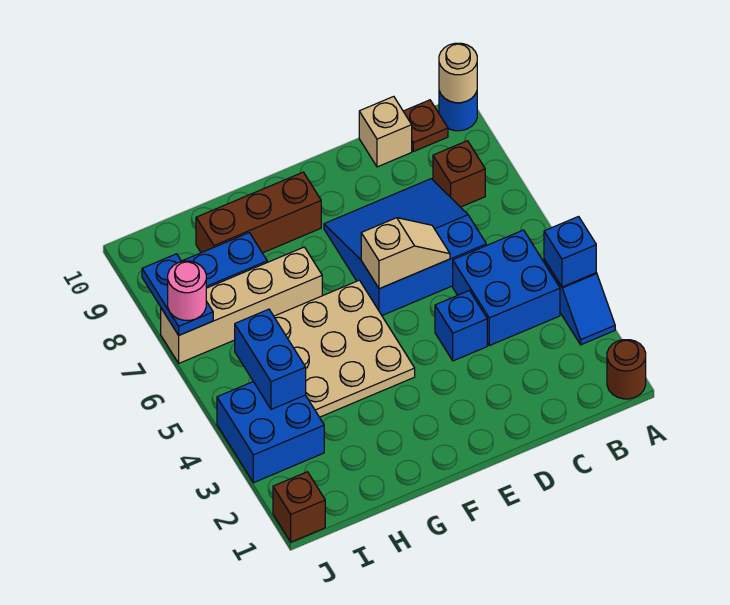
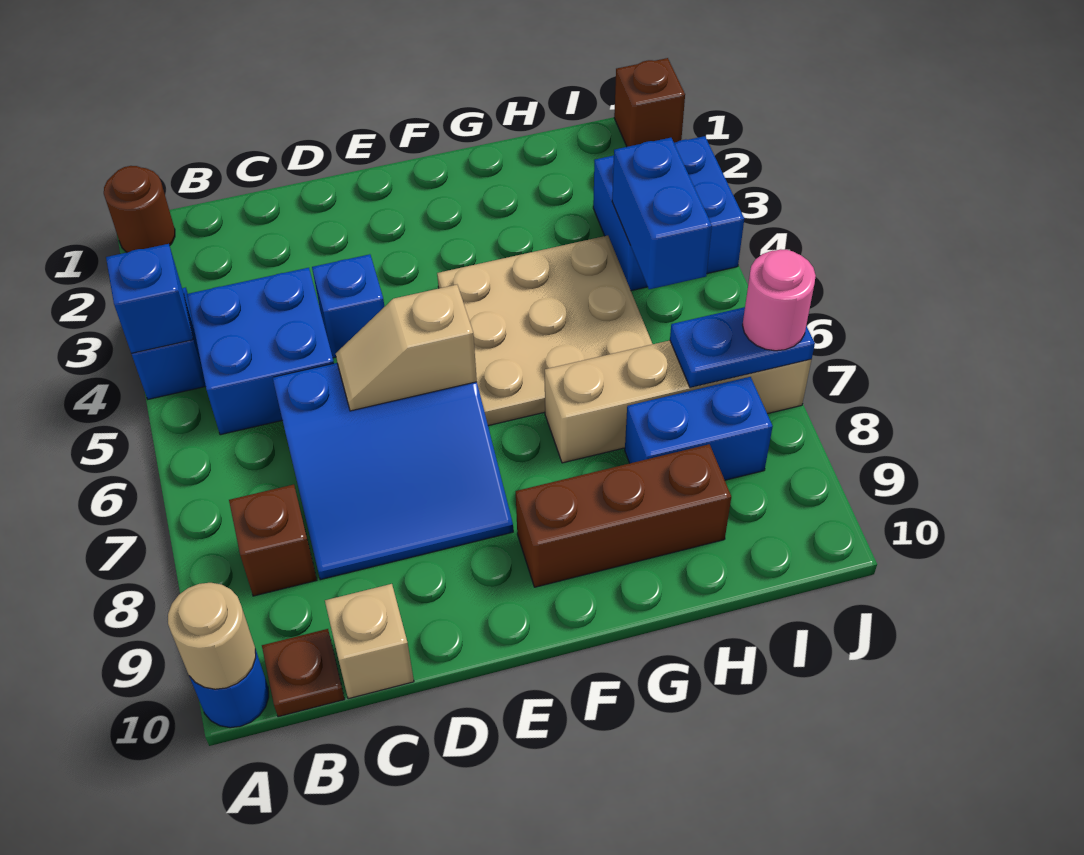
blue plate J7:J8 level 2 -> blue plate I7:J7 level 2

